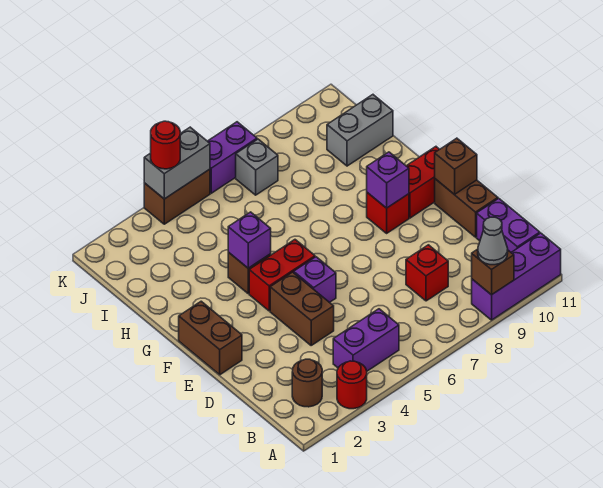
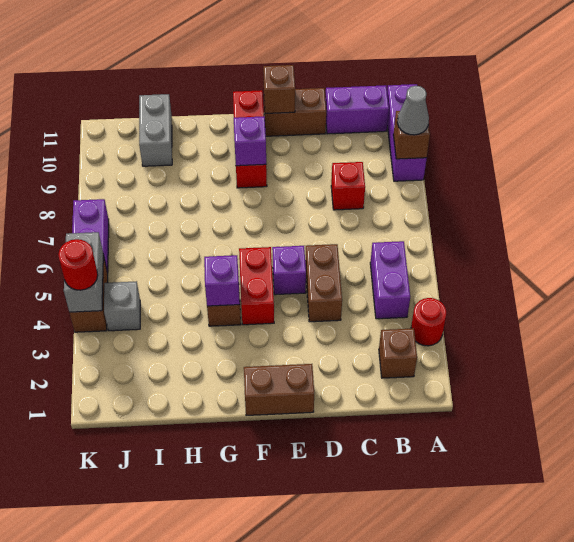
brown round brick B2 level 1 -> brown brick B2 level 1
brown brick D4:E4 level 1 -> brown brick D4:D5 level 1
grey brick J7 level 1 -> grey brick J4 level 1

